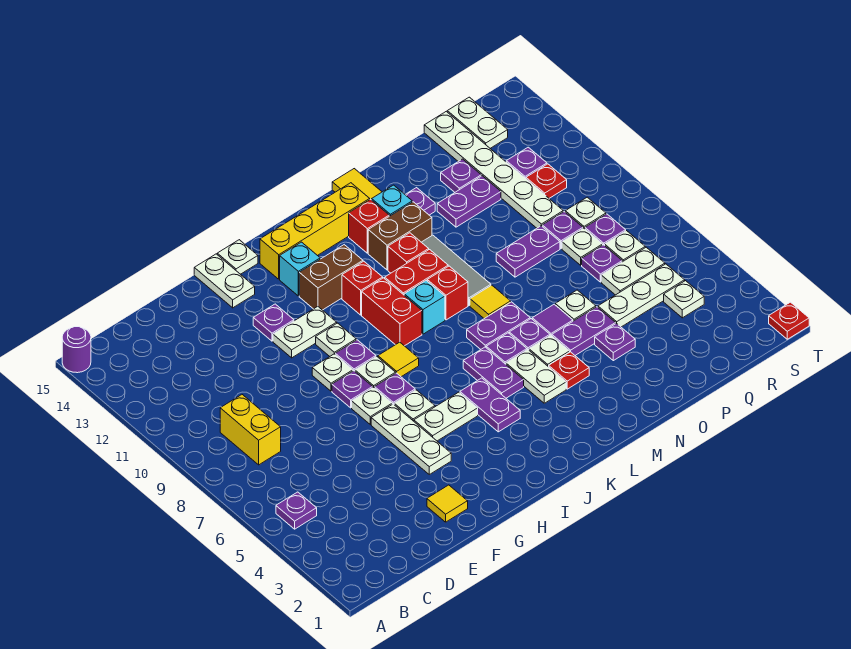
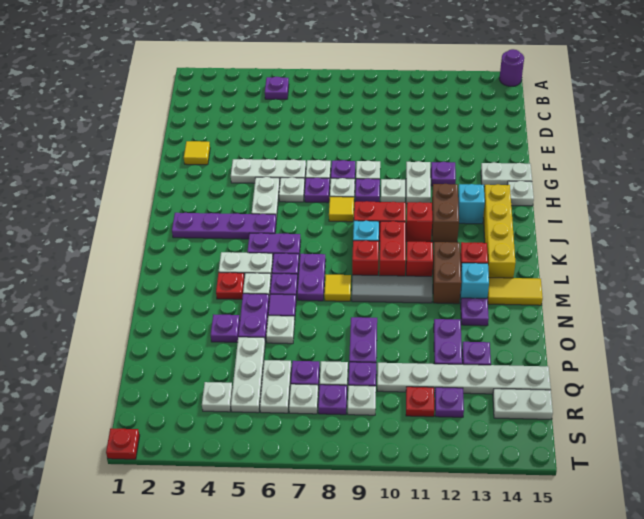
yellow brick C8:C9 level 1 -> none
purple plate J4:J5 level 1 -> purple plate J2:J5 level 1

